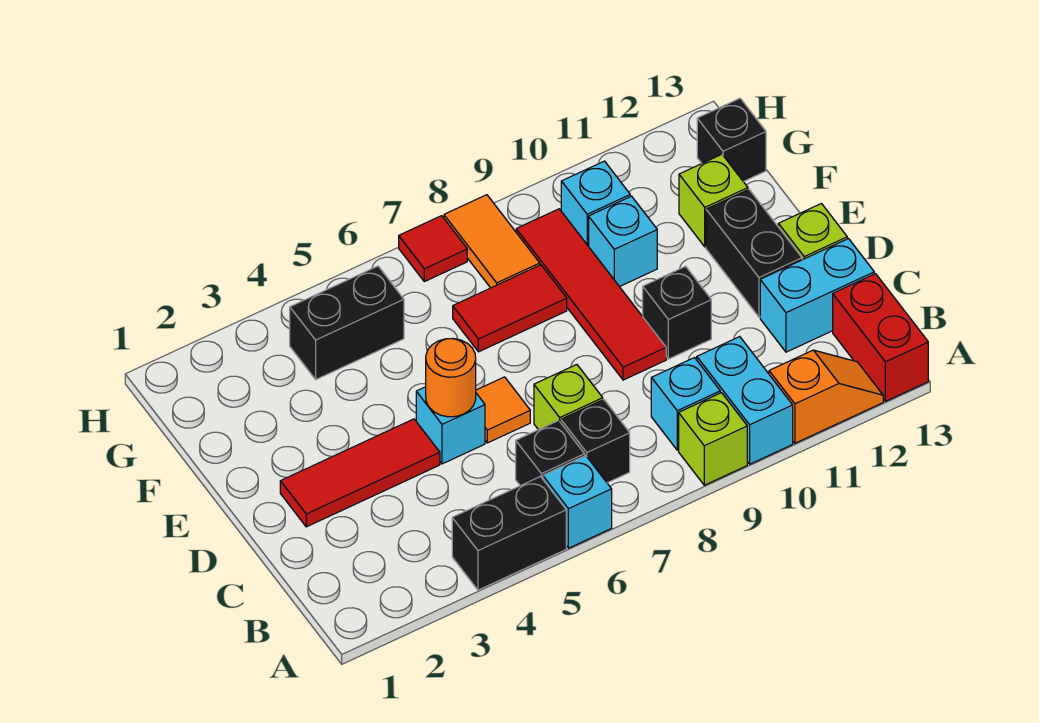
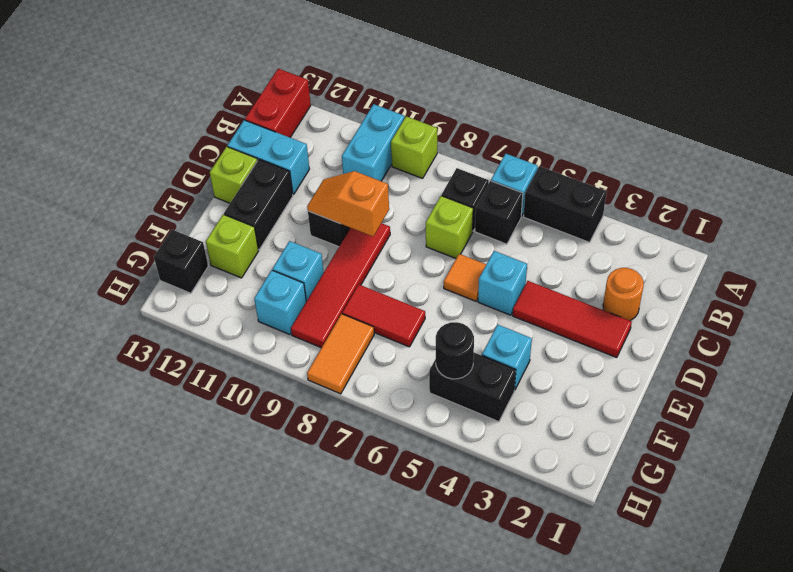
orange slope A11:A12 level 1 top 11 -> orange slope D9:D10 level 2 top 9
cyan brick B9 level 1 -> cyan brick F4 level 1
orange round brick D5 level 2 -> orange round brick C2 level 1
none -> black round brick G5 level 2
red tile H7 level 1 -> none

